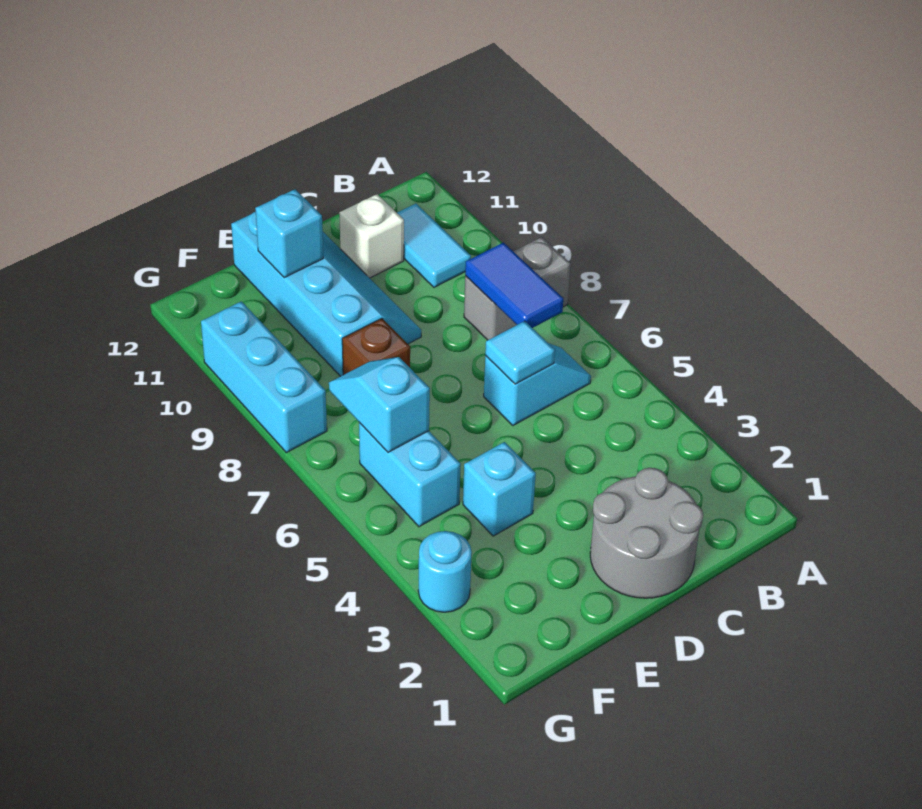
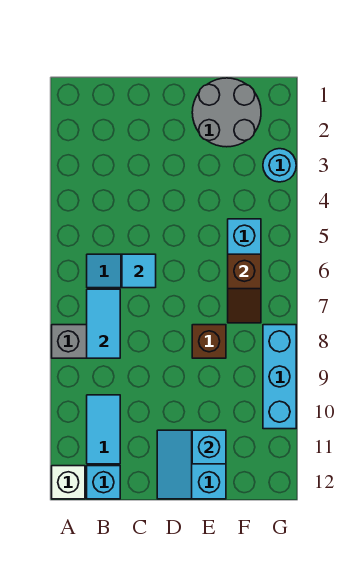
blue tile B7:B8 level 2 -> cyan tile B7:B8 level 2
grey round brick C1:D2 level 1 -> grey round brick E1:F2 level 1
white brick C11 level 1 -> white brick A12 level 1
cyan slope D9:E12 level 1 top E -> cyan slope D11:E12 level 1 top E
cyan brick E4 level 1 -> cyan brick B12 level 1
cyan slope F6:F7 level 2 top 6 -> brown slope F6:F7 level 2 top 6

